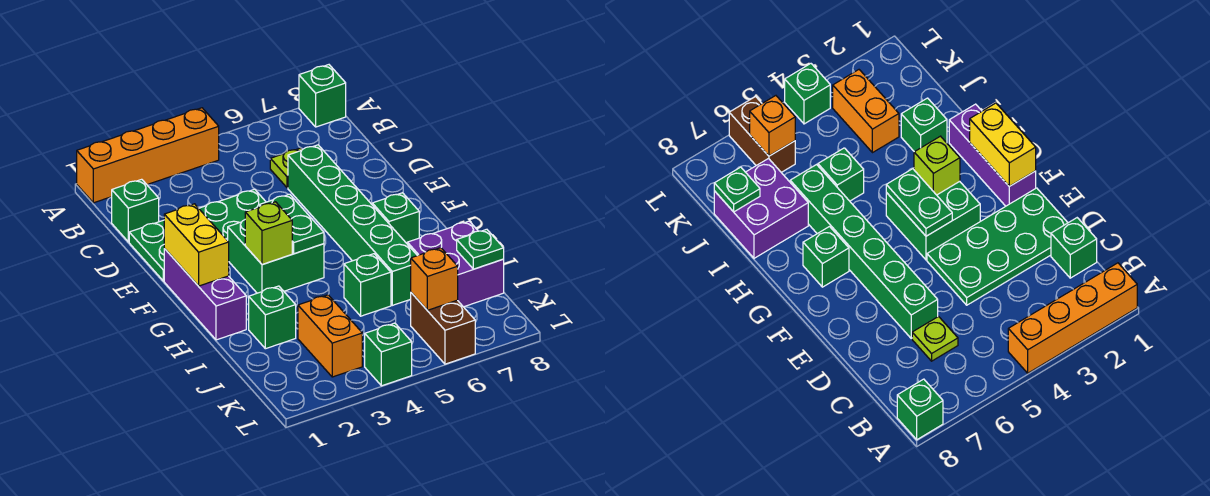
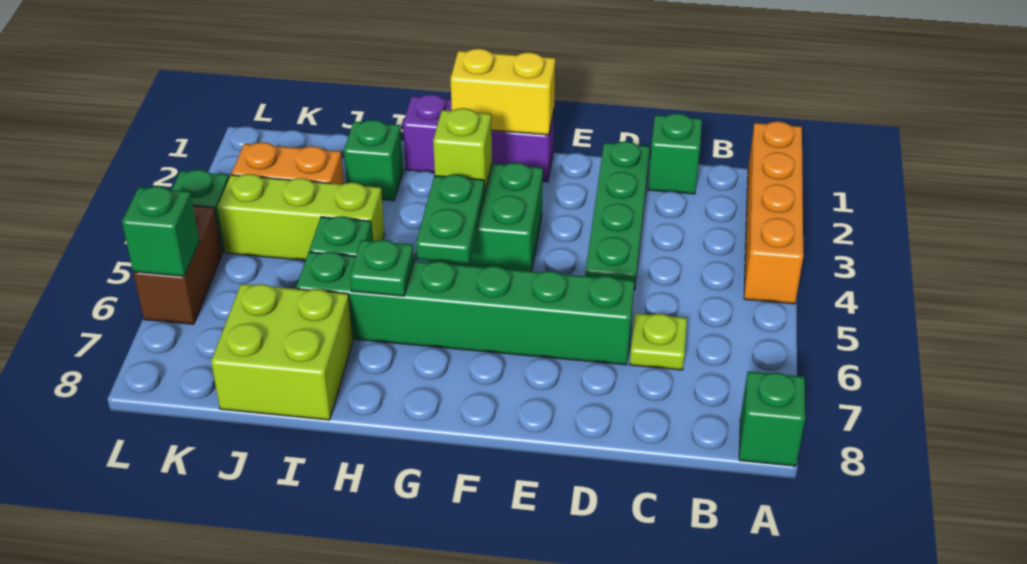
green plate D1:E4 level 1 -> green plate D1:D4 level 1
green plate F4:G4 level 2 -> green plate G4:G5 level 2
green brick G7 level 1 -> green brick L6 level 2
none -> lime brick I4:K4 level 1
purple brick I7:J8 level 1 -> lime brick I7:J8 level 1
green plate J8 level 2 -> green plate H6 level 2
brown brick K6:L6 level 1 -> brown brick L5:L6 level 1
orange brick K6 level 2 -> none

